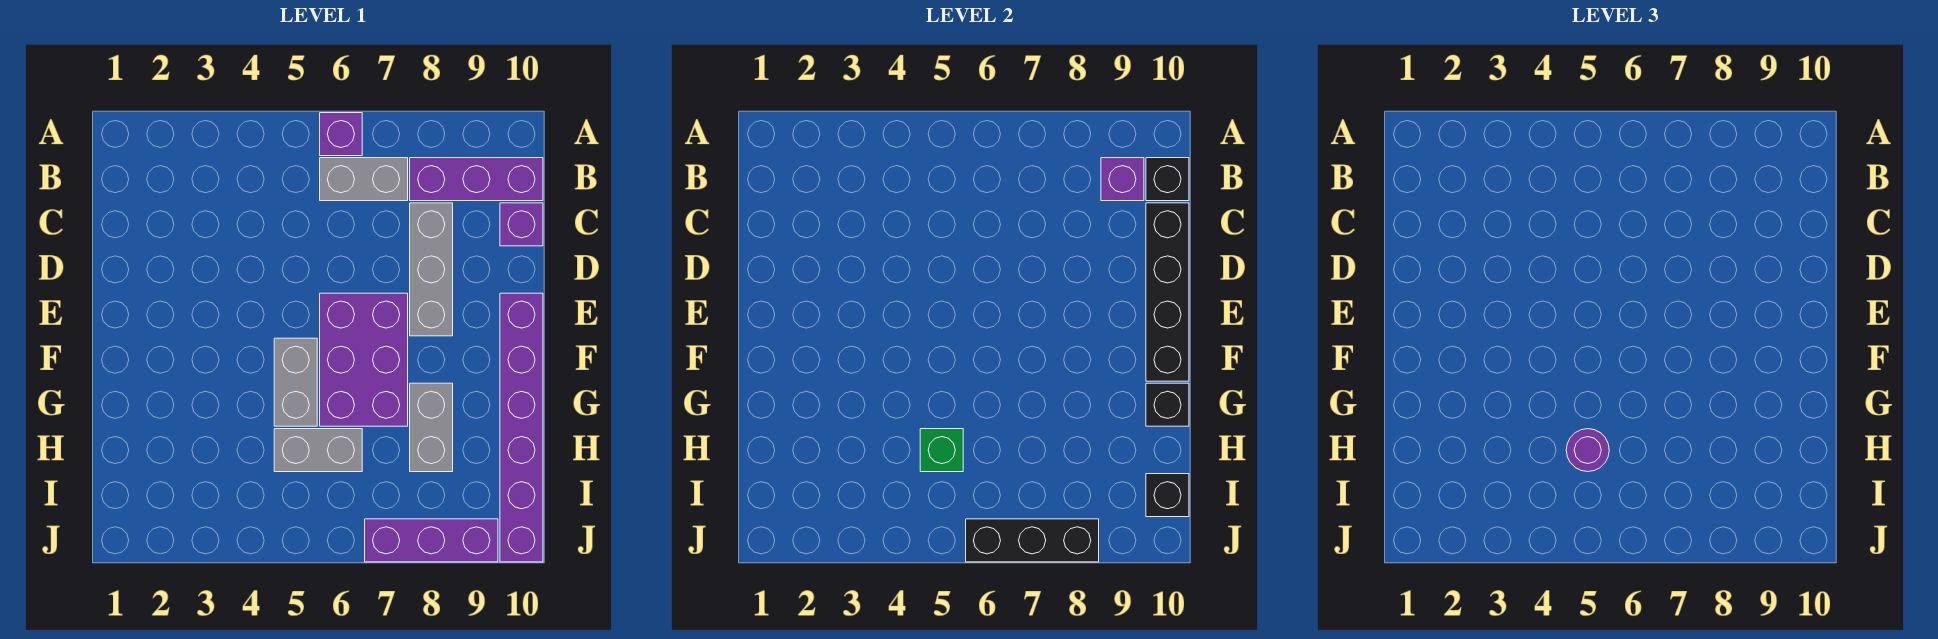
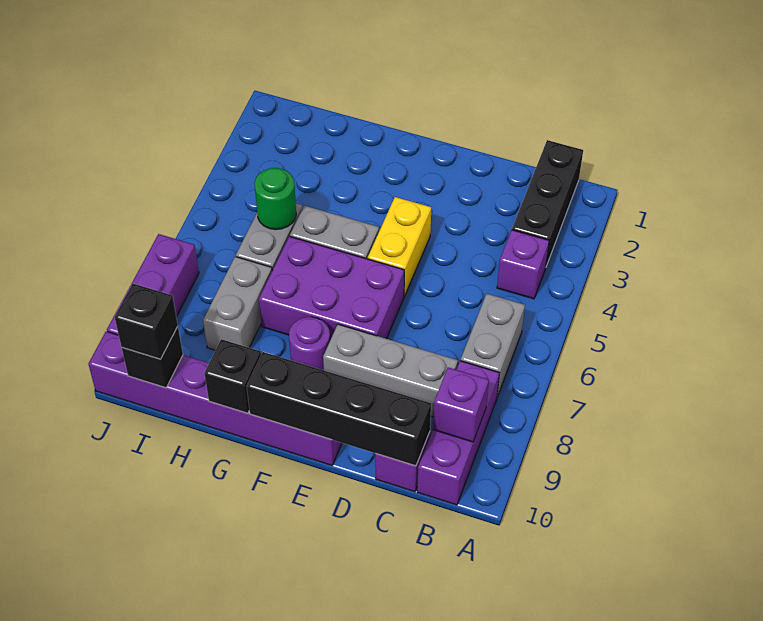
purple brick A6 level 1 -> purple brick B4 level 1
black brick B10 level 2 -> black brick I10 level 3
none -> yellow brick E4:E5 level 1
grey brick G8:H8 level 1 -> grey brick H7:H8 level 1
green brick H5 level 2 -> green round brick H5 level 2
purple round brick H5 level 3 -> purple round brick F8 level 1
black brick J6:J8 level 2 -> black brick B1:B3 level 1

